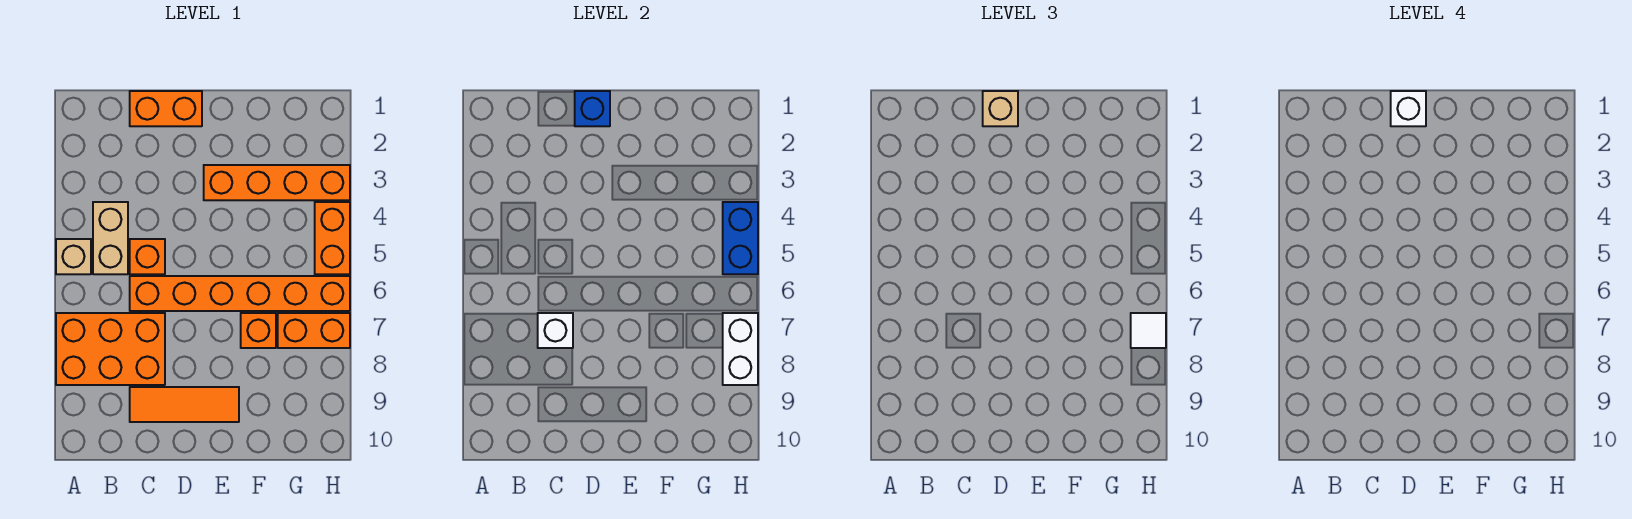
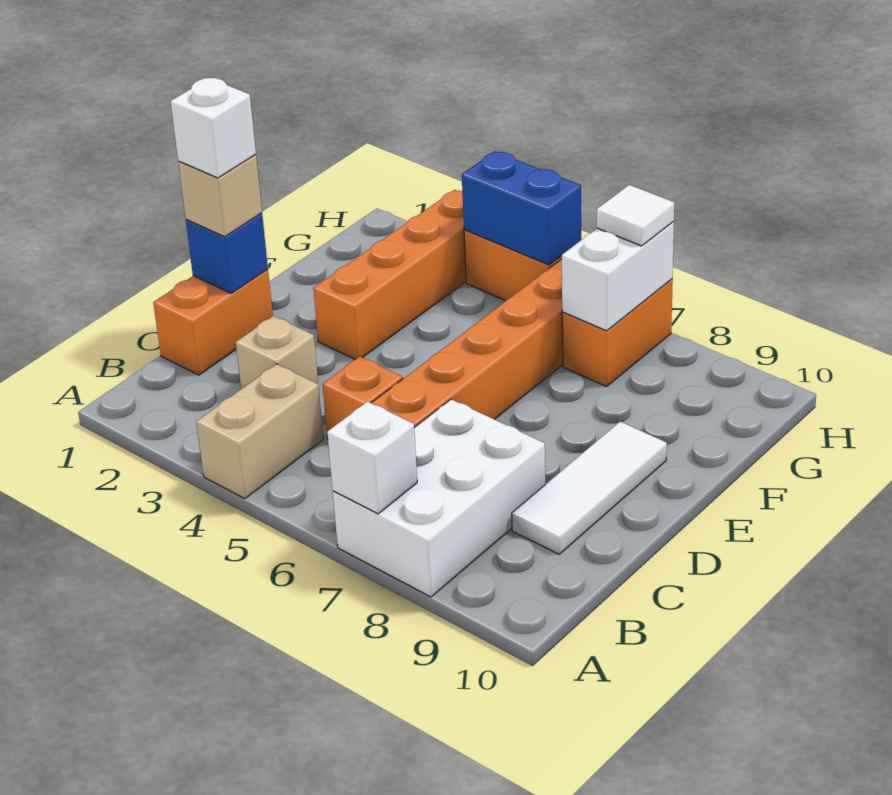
tan brick A5 level 1 -> tan brick C3 level 1
orange brick A7:C8 level 1 -> white brick A7:C8 level 1
tan brick B4:B5 level 1 -> tan brick A4:B4 level 1
white brick C7 level 2 -> white brick A7 level 2
orange tile C9:E9 level 1 -> white tile C9:E9 level 1
orange brick F7 level 1 -> none
white brick H7:H8 level 2 -> white brick G7:H7 level 2

